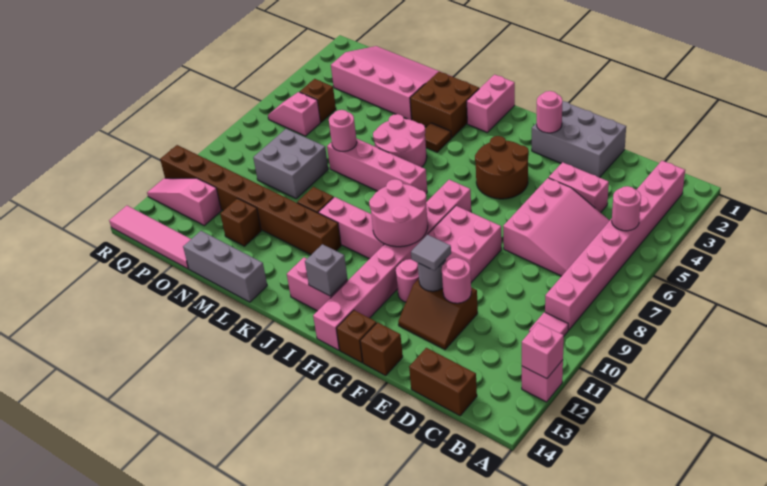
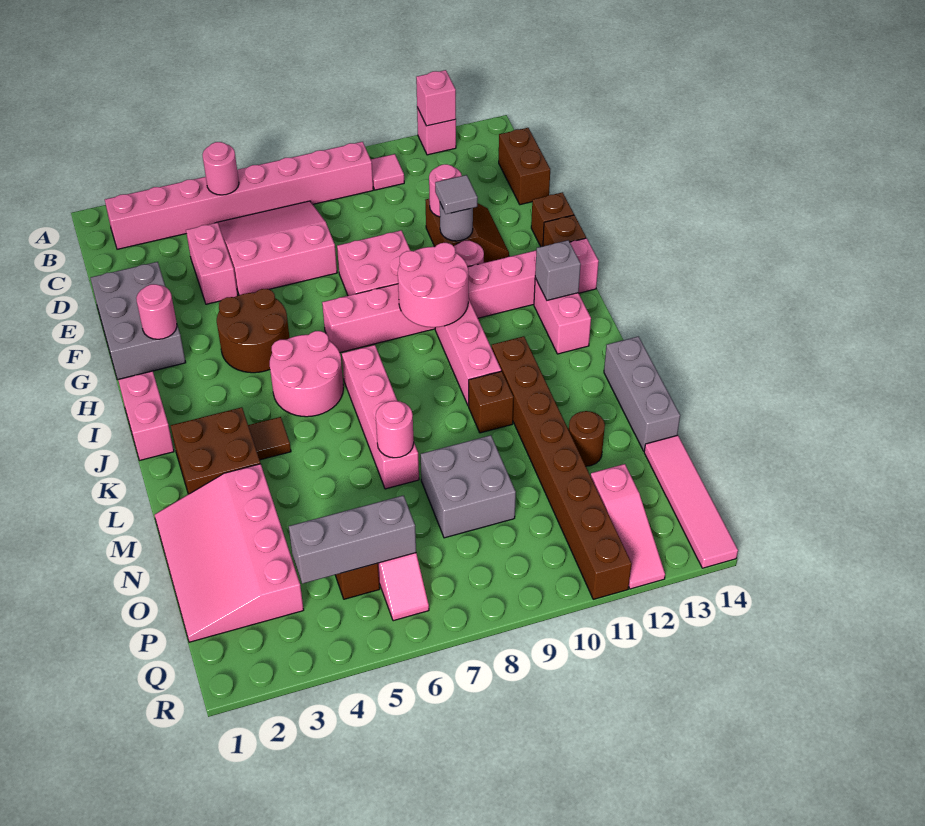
pink brick J1:J2 level 1 -> pink brick I1:J1 level 1
pink round brick K5:L6 level 1 -> pink round brick I5:J6 level 1
brown brick N12 level 1 -> brown round brick N12 level 1
none -> grey brick P4:P6 level 2

